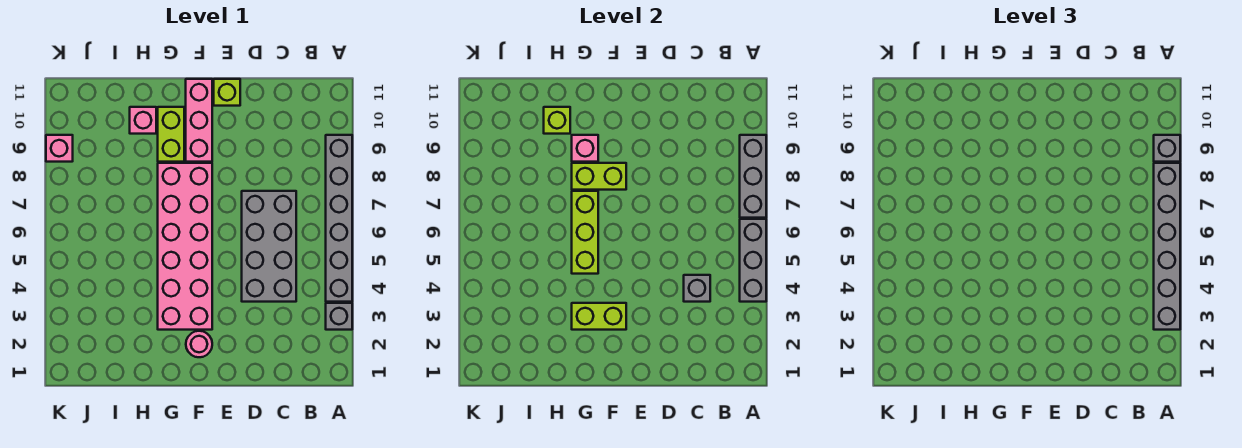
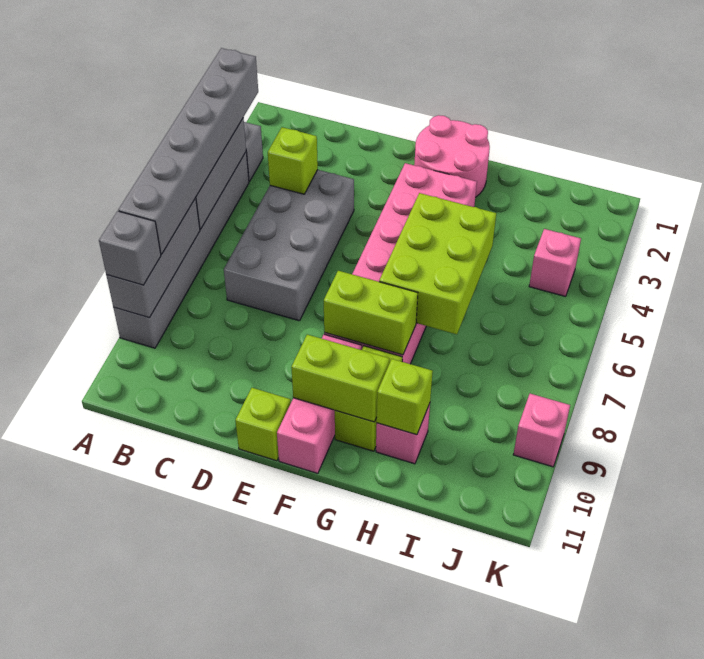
grey brick C4 level 2 -> lime brick C4 level 2
pink round brick F2 level 1 -> pink round brick F1:G2 level 1
lime brick F3:G3 level 2 -> lime brick F10:G10 level 2
lime brick G5:G7 level 2 -> lime brick G5:H7 level 2
pink brick G9 level 2 -> pink brick J4 level 1

